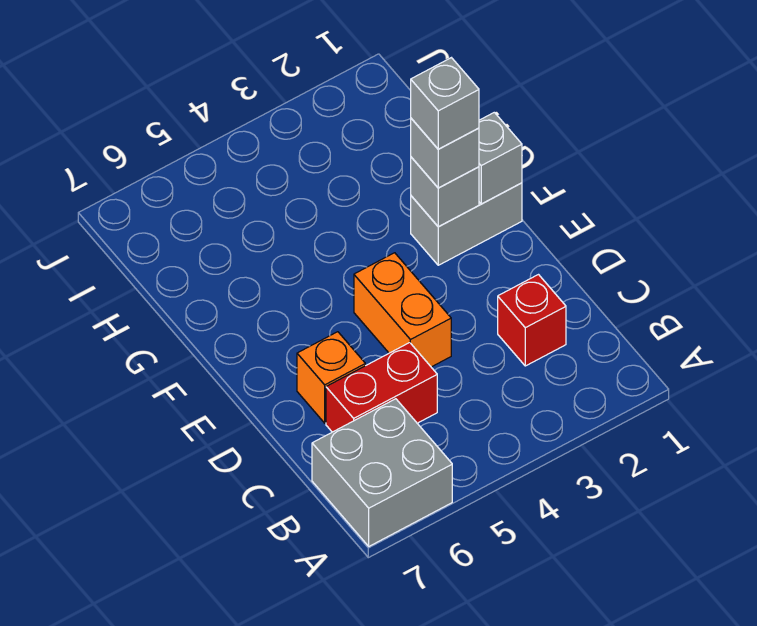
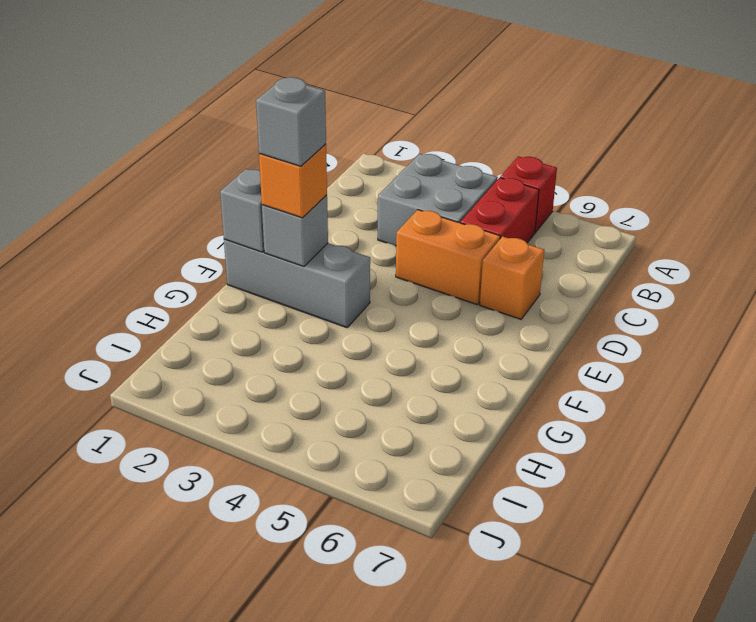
grey brick A6:B7 level 1 -> grey brick B3:C4 level 1
red brick C2 level 1 -> red brick A5 level 1
red brick C5:C6 level 1 -> red brick B5:C5 level 1
orange brick D4:E4 level 1 -> orange brick D4:D5 level 1
grey brick F1:F2 level 1 -> grey brick F1:F3 level 1
grey brick F2 level 3 -> orange brick F2 level 3

